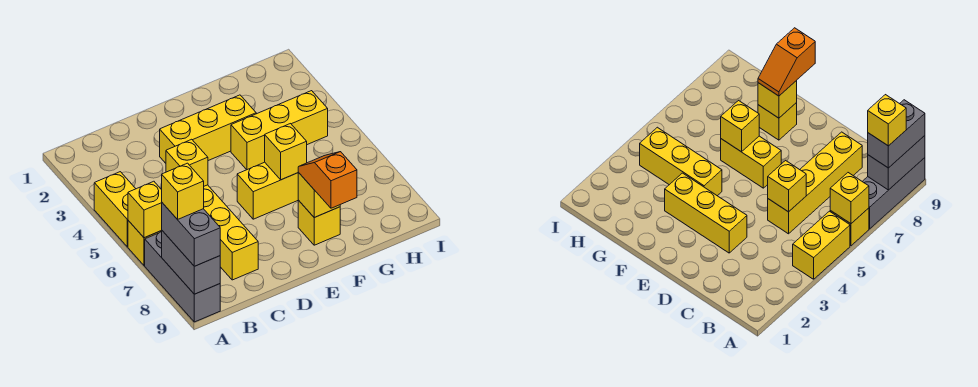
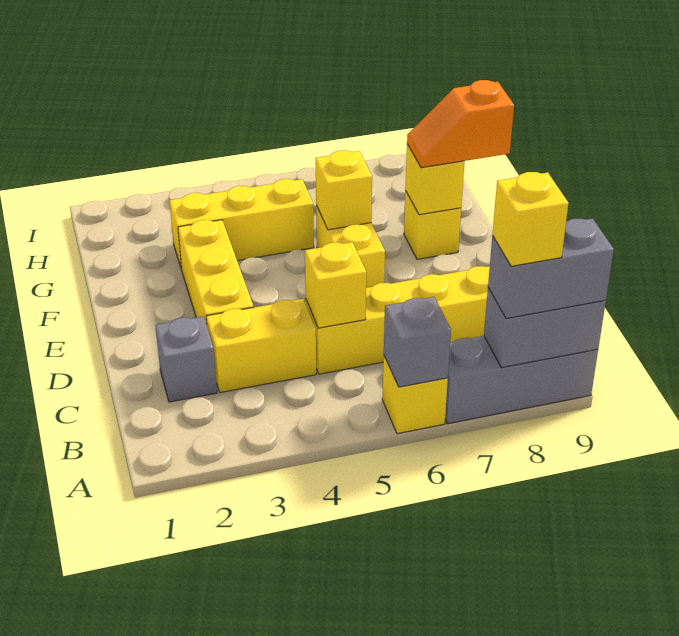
yellow brick A4:A5 level 1 -> yellow brick C3:C4 level 1
yellow brick A6 level 2 -> grey brick A6 level 2
none -> grey brick C2 level 1
yellow brick F4:H4 level 1 -> yellow brick G3:G5 level 1

